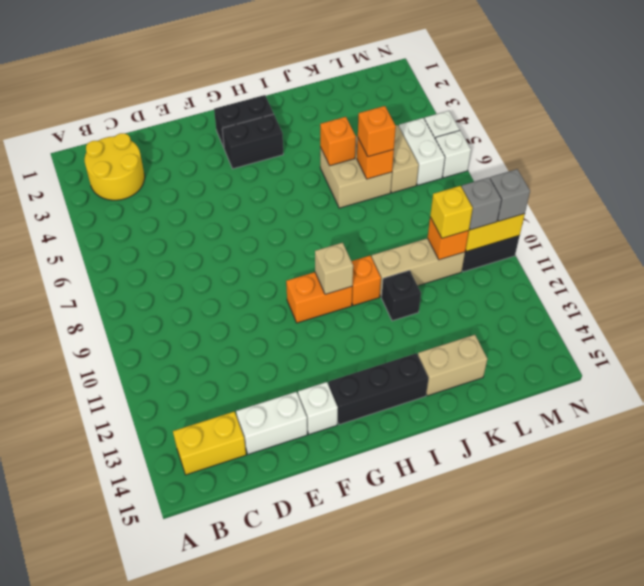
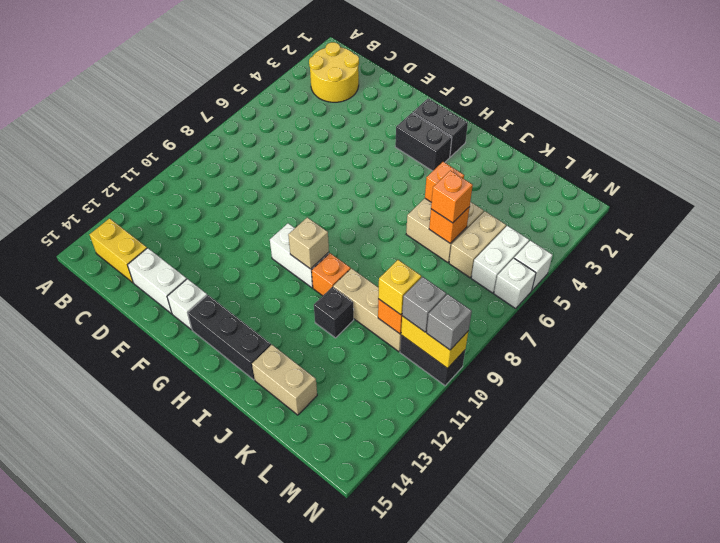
orange brick G10:H10 level 1 -> white brick G10:H10 level 1

